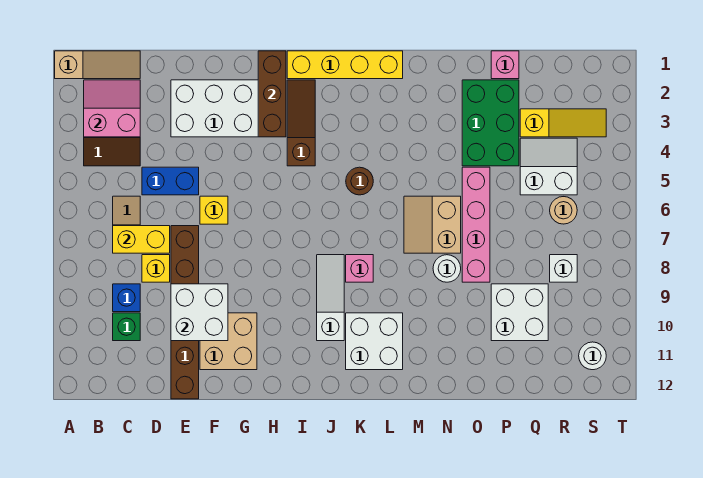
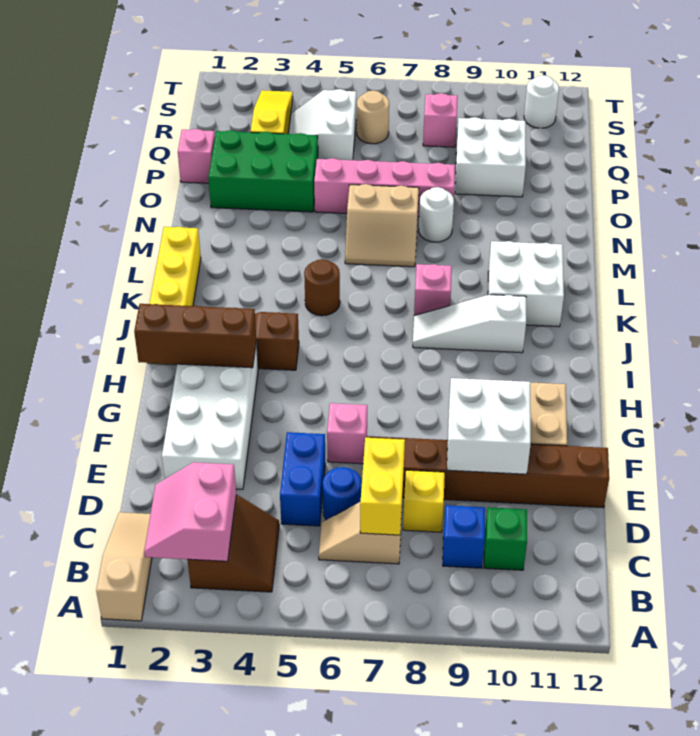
none -> blue round brick D6 level 1
yellow brick F6 level 1 -> pink brick F6 level 1
white brick R8 level 1 -> pink brick R8 level 1

